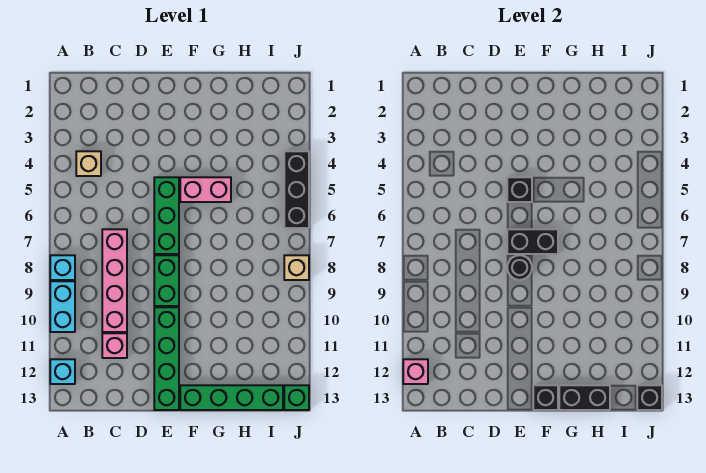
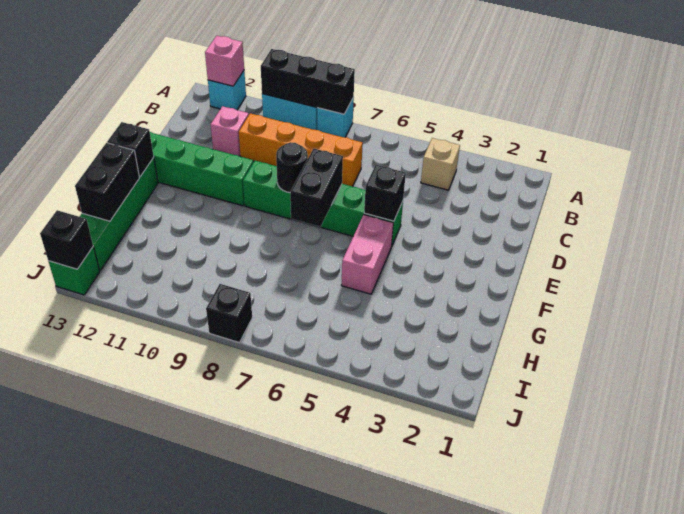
pink brick C7:C10 level 1 -> orange brick C7:C10 level 1
black brick J4:J6 level 1 -> black brick A8:A10 level 2
tan brick J8 level 1 -> black brick J8 level 1

